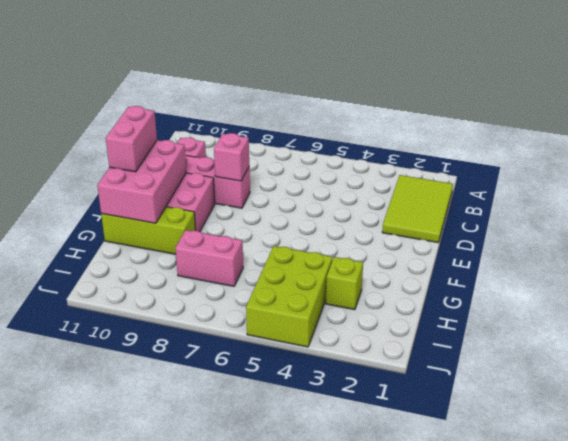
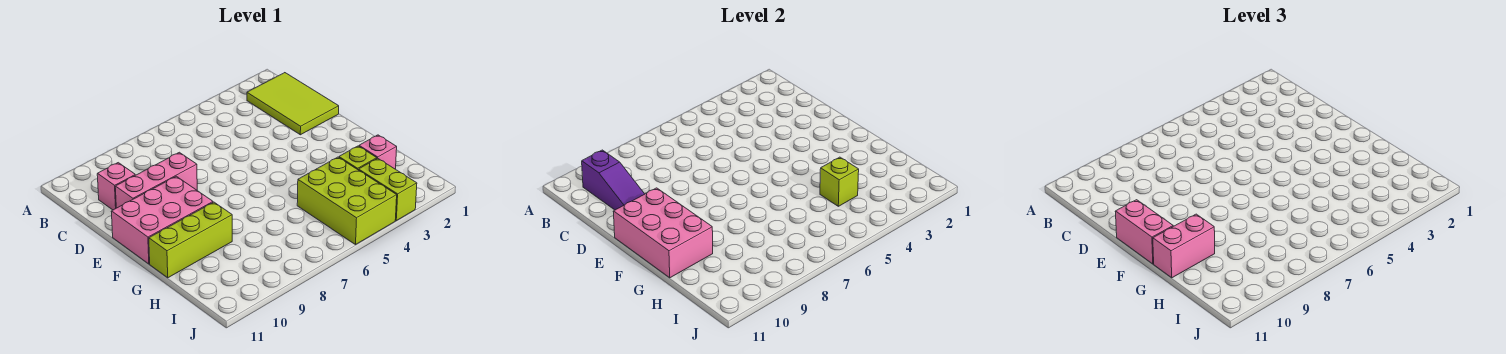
none -> purple slope B10:D10 level 2 top B
pink brick D8 level 2 -> pink brick H2 level 1
none -> lime brick H4 level 2
pink brick H7:H8 level 1 -> pink brick G10:G11 level 3
none -> lime brick I3:J3 level 1

